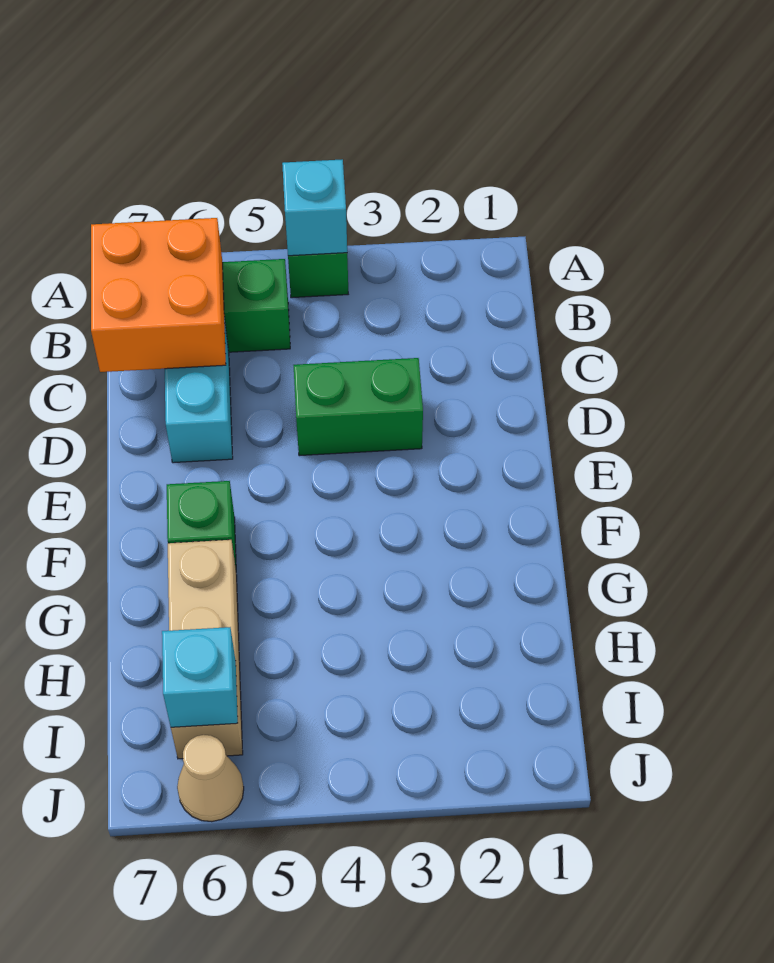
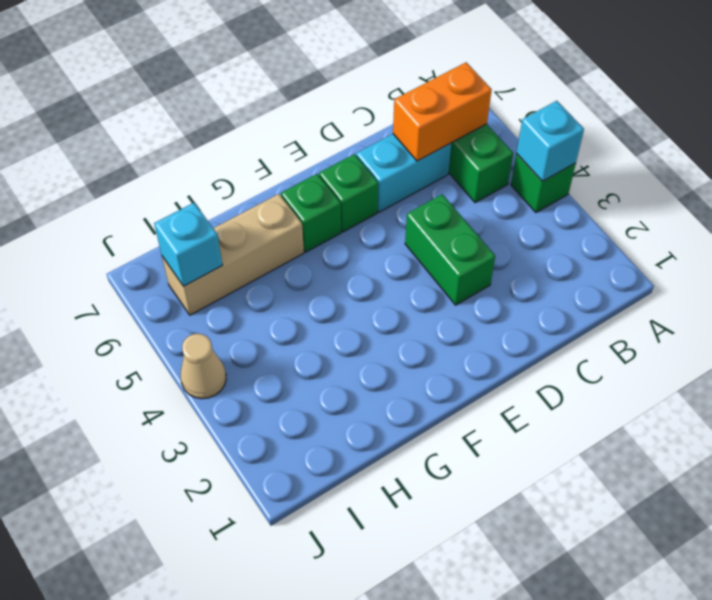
orange brick B6:C7 level 2 -> orange brick B6:C6 level 2
none -> green brick E6 level 1
tan cone J6 level 1 -> tan cone J4 level 1

